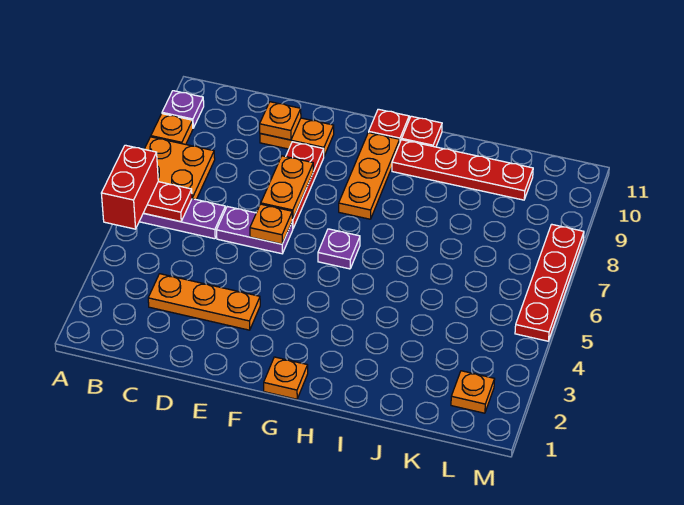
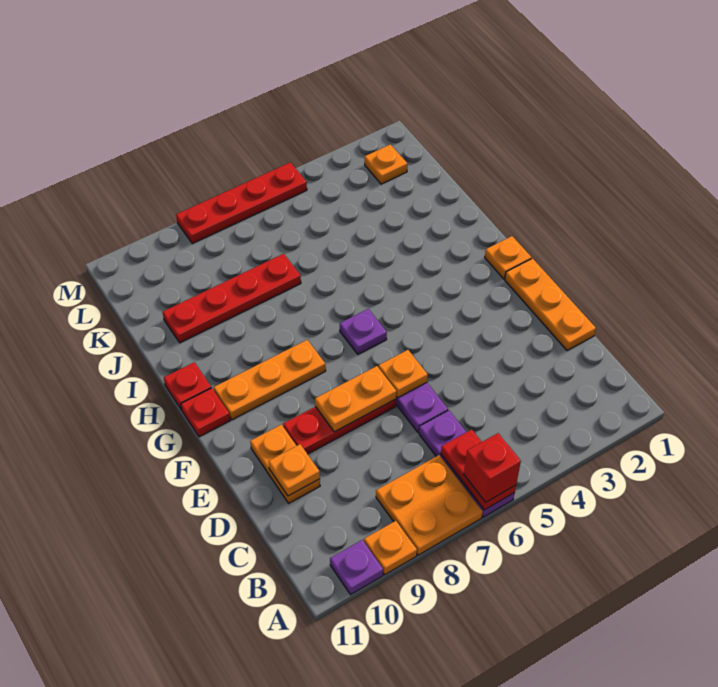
red brick A5:A6 level 3 -> red brick A6 level 3
orange plate C3:E3 level 1 -> orange plate D1:F1 level 1
red plate H10:K10 level 1 -> red plate J7:J10 level 1

